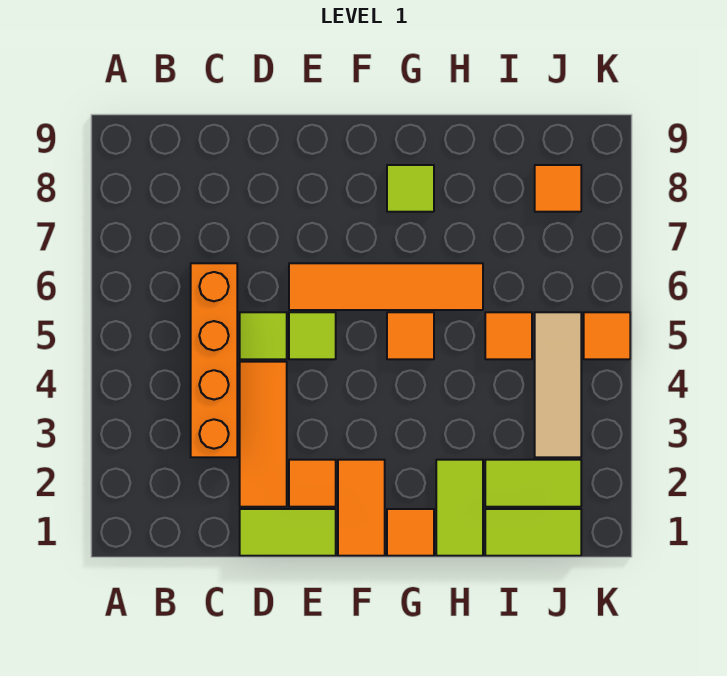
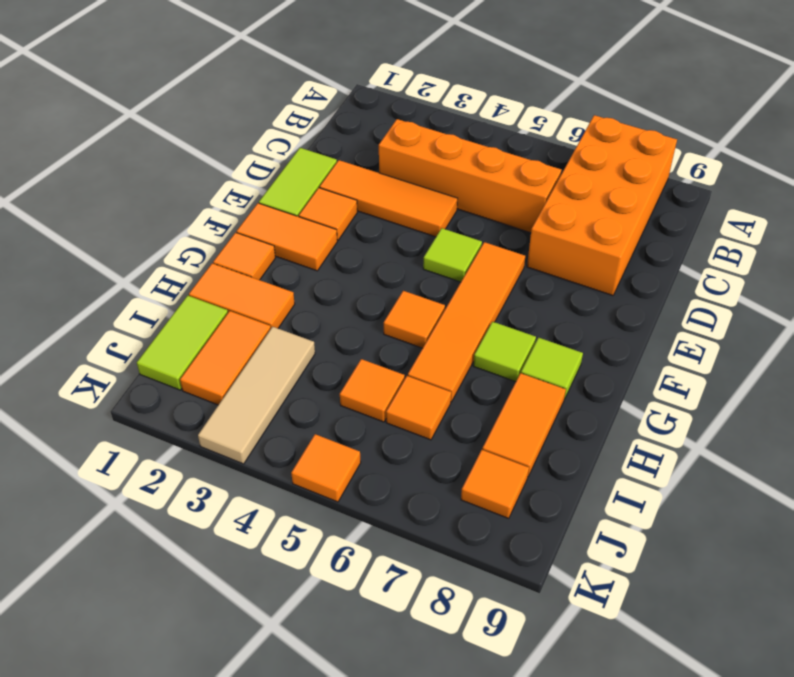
none -> orange brick A7:D8 level 1
lime tile D5 level 1 -> lime tile G7 level 1
lime tile H1:H2 level 1 -> orange tile H1:H2 level 1
none -> orange tile H8:I8 level 1
lime tile I2:J2 level 1 -> orange tile I2:J2 level 1
none -> orange tile I6 level 1
tan tile J3:J5 level 1 -> tan tile I3:K3 level 1

